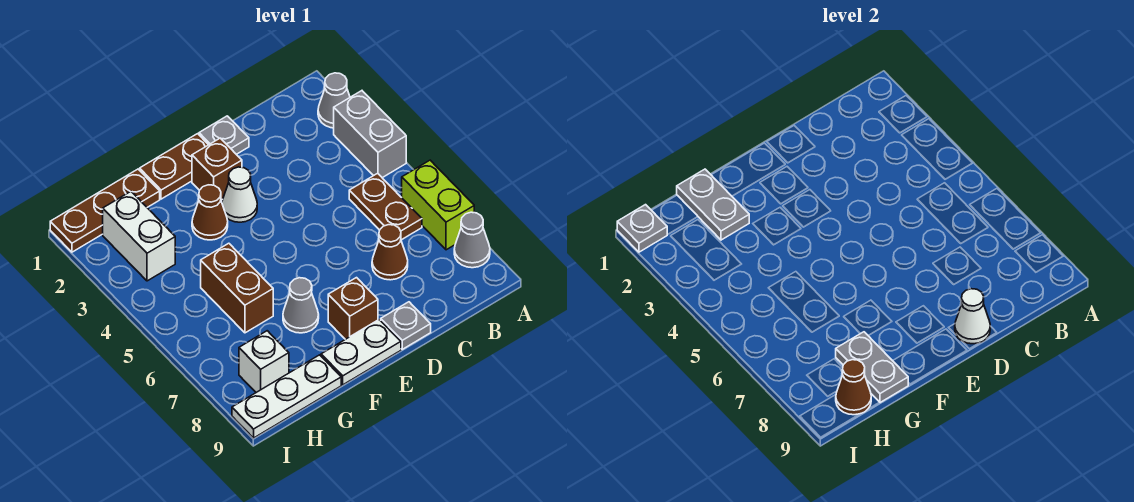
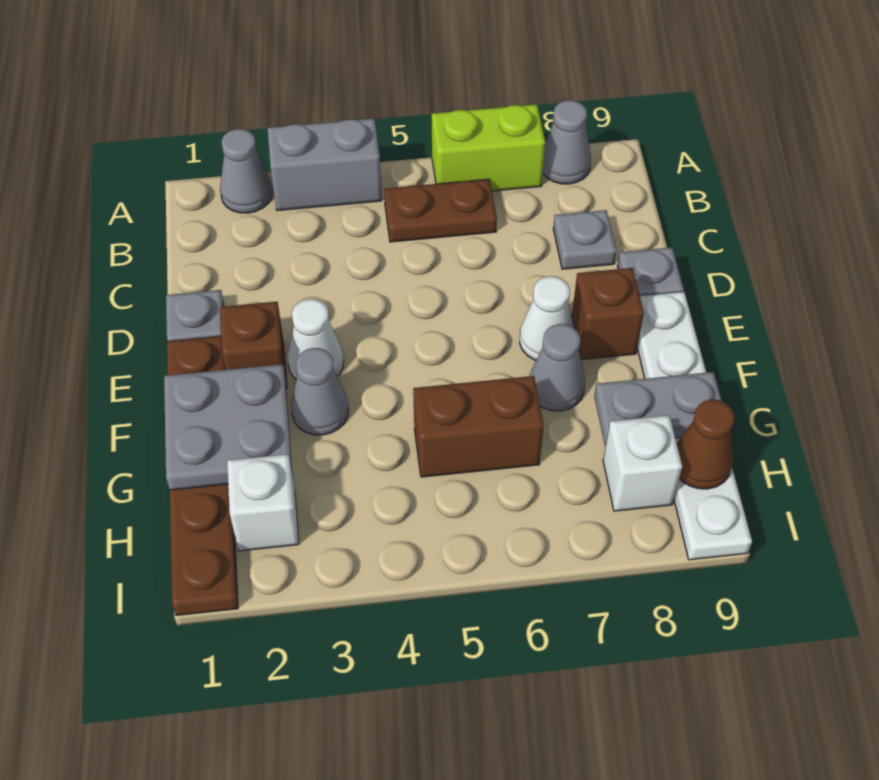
brown cone C7 level 1 -> none
white cone D9 level 2 -> white cone E7 level 1
brown cone F3 level 1 -> grey cone F3 level 1
grey plate G1:G2 level 2 -> grey plate F1:G2 level 2
white brick H2:H3 level 1 -> white brick H2 level 1
grey plate I1 level 2 -> grey plate C8 level 1

